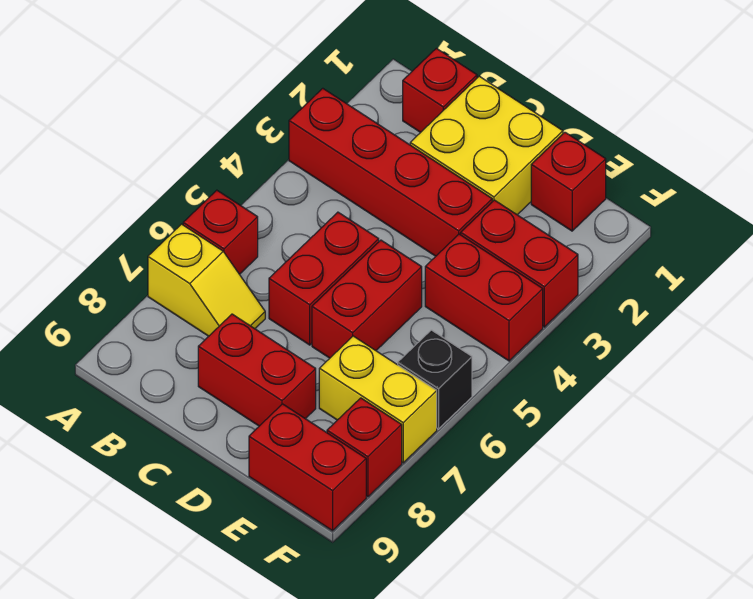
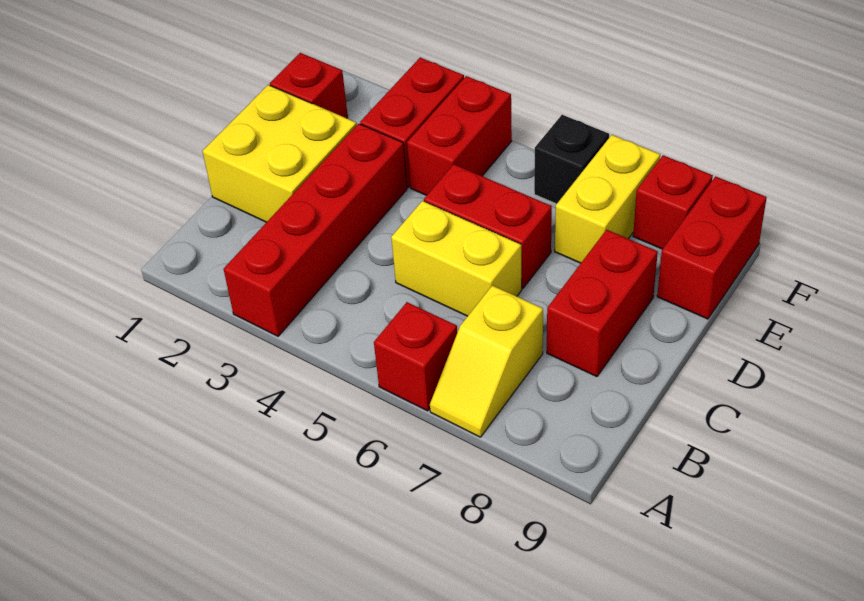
yellow slope A7:B7 level 1 top A -> yellow slope A7:B7 level 1 top B
red brick B1 level 1 -> none
red brick C5:C6 level 1 -> yellow brick C5:C6 level 1

